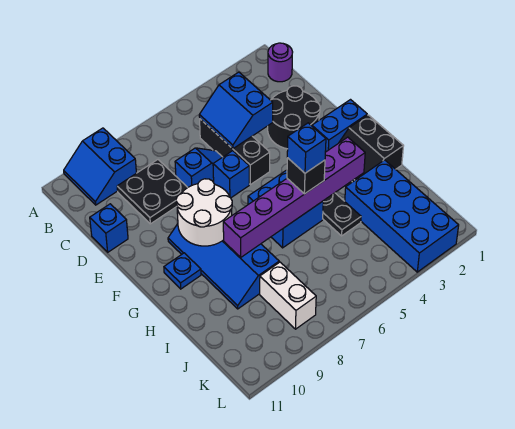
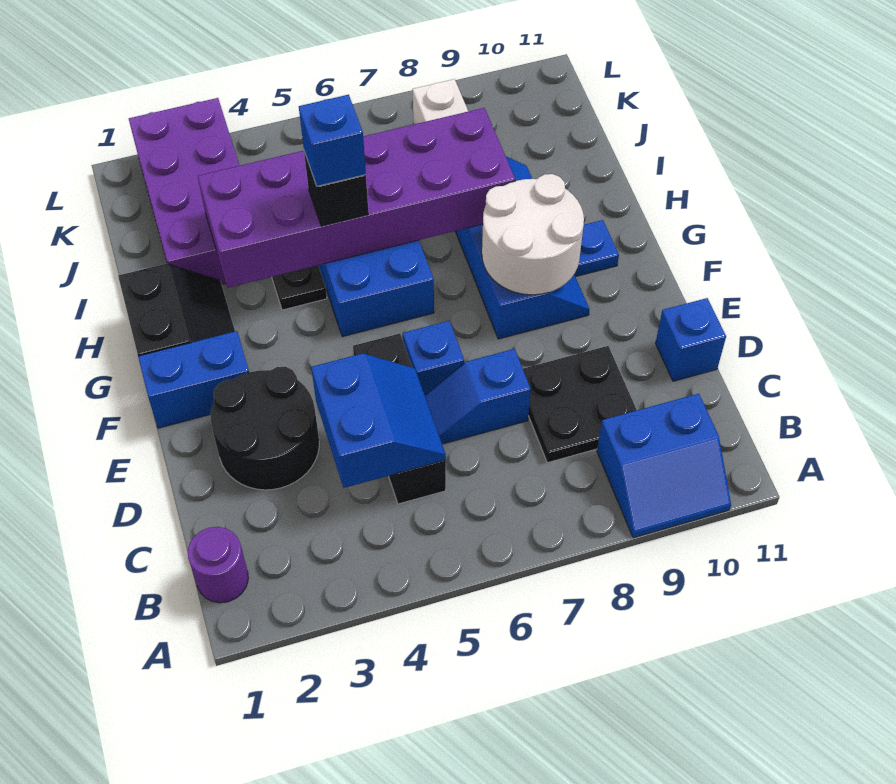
blue slope A9:B10 level 1 top 9 -> blue slope A9:B10 level 1 top B
purple brick H3:H8 level 2 -> purple brick H3:I8 level 2
blue brick I2:L3 level 1 -> purple brick I2:L3 level 1

